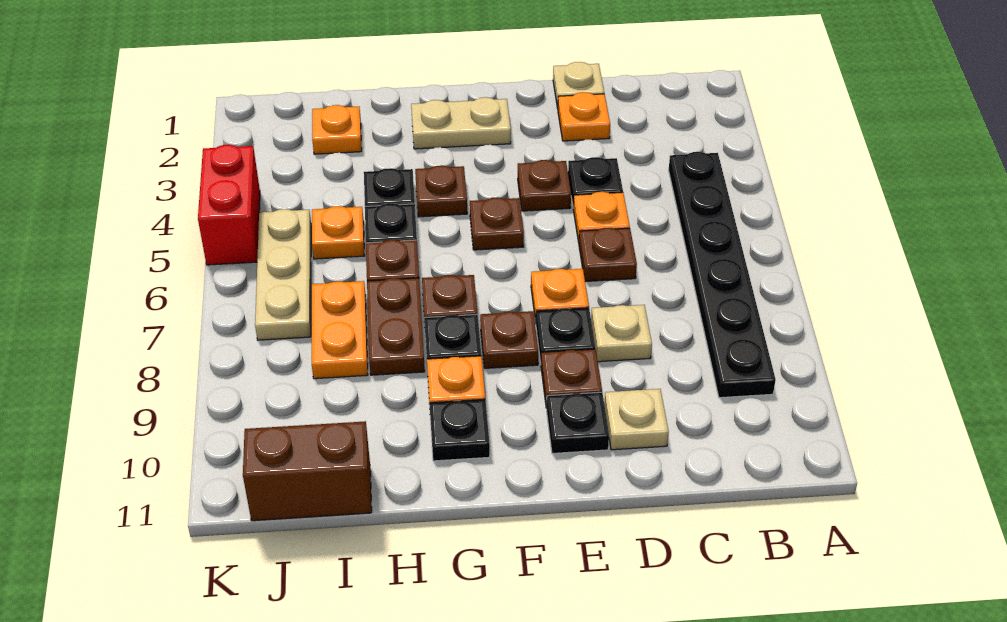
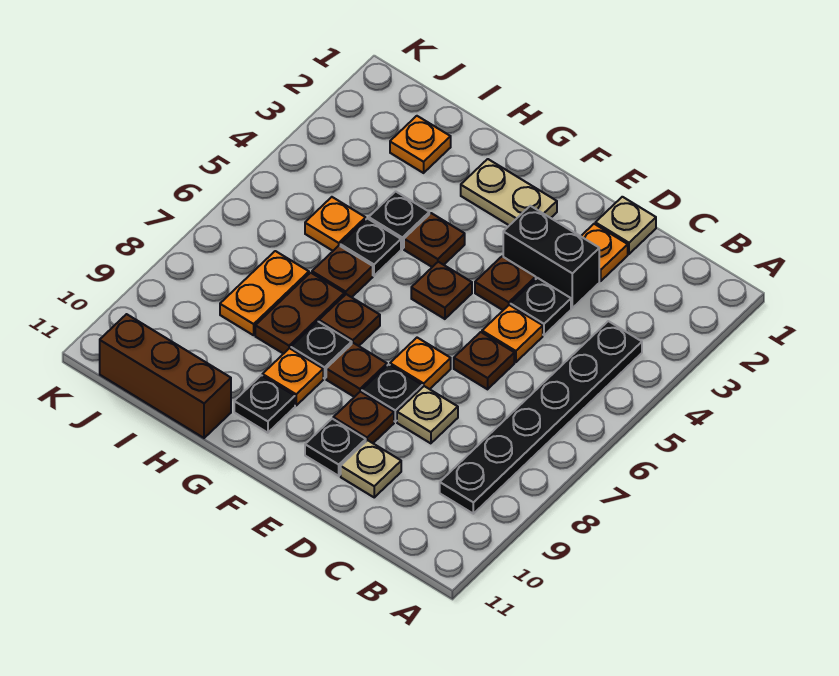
none -> black brick D3:E3 level 1
brown brick I11:J11 level 1 -> brown brick H11:J11 level 1
tan plate J5:J7 level 1 -> none
red brick K4:K5 level 1 -> none

